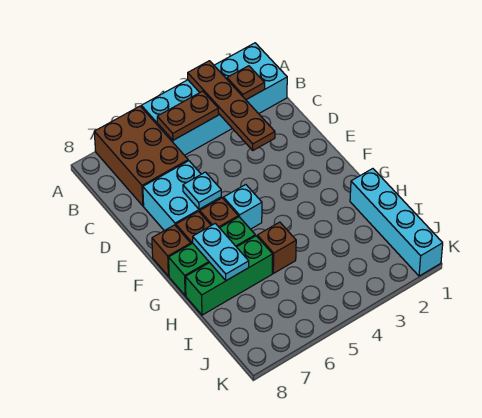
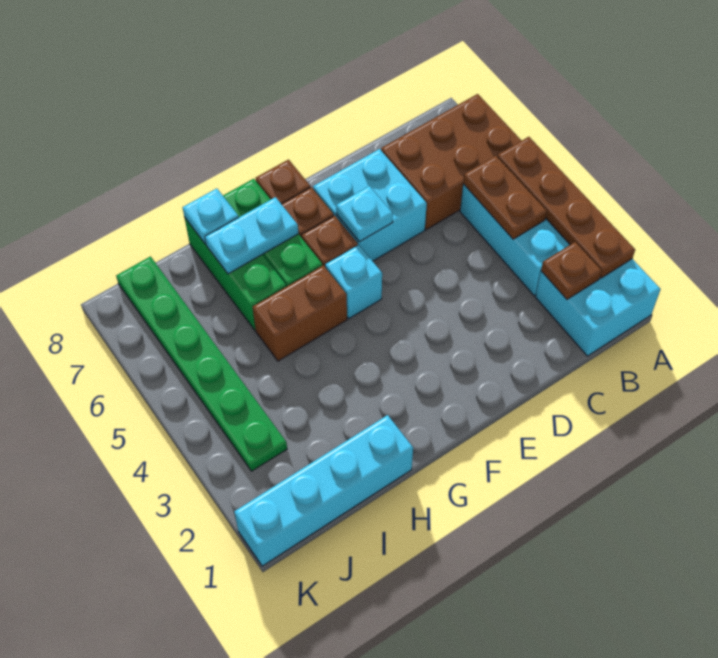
brown plate A3:D3 level 2 -> brown plate A2:A5 level 2
brown brick H5 level 1 -> brown brick G5:H5 level 1
none -> cyan plate H8 level 2
none -> green plate J3:J8 level 1

